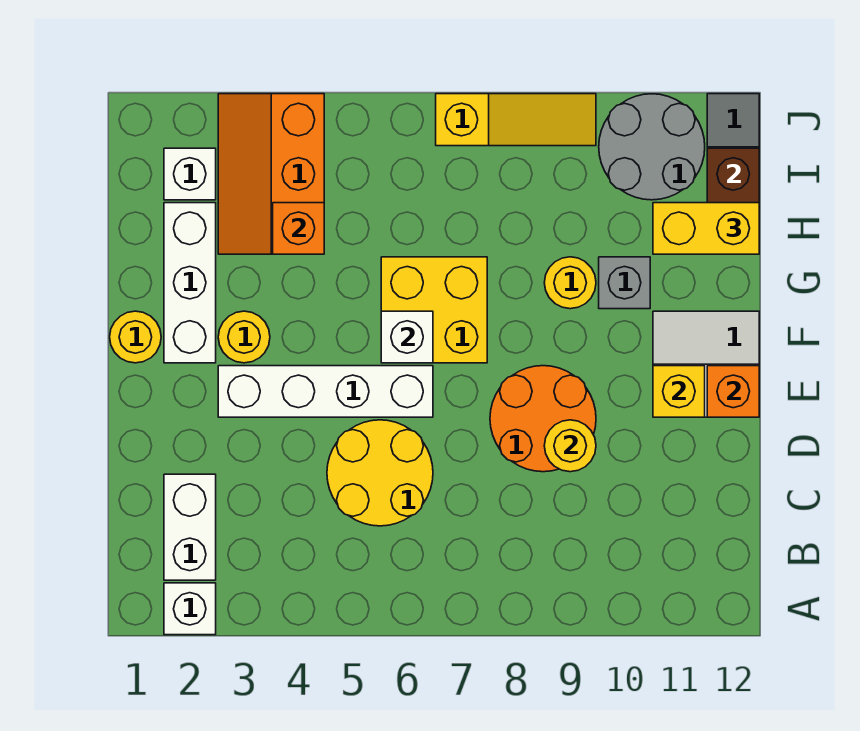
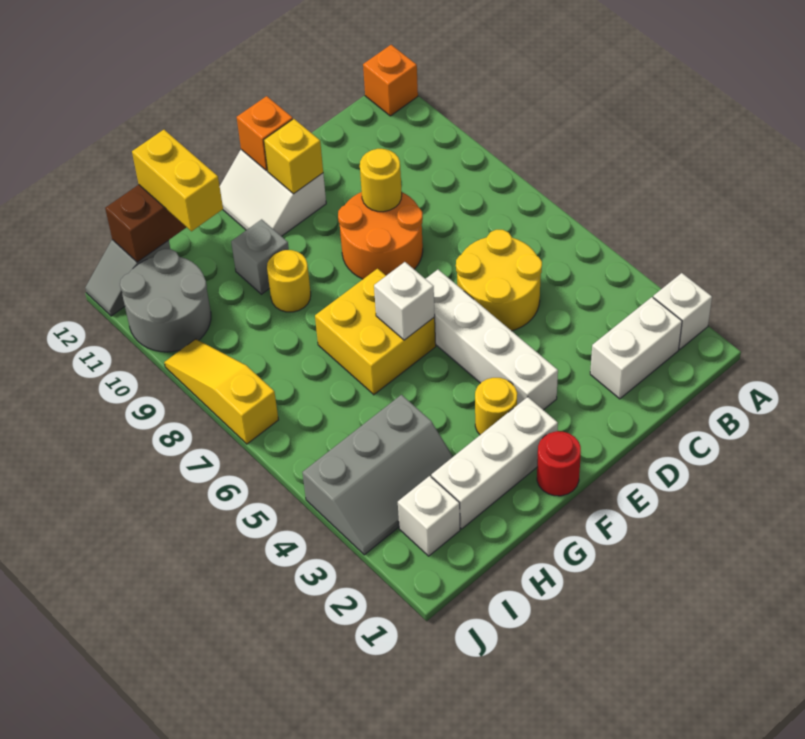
yellow round brick F1 level 1 -> red round brick F1 level 1
orange slope H3:J4 level 1 top 4 -> grey slope H3:J4 level 1 top 4
orange brick H4 level 2 -> orange brick A12 level 1

